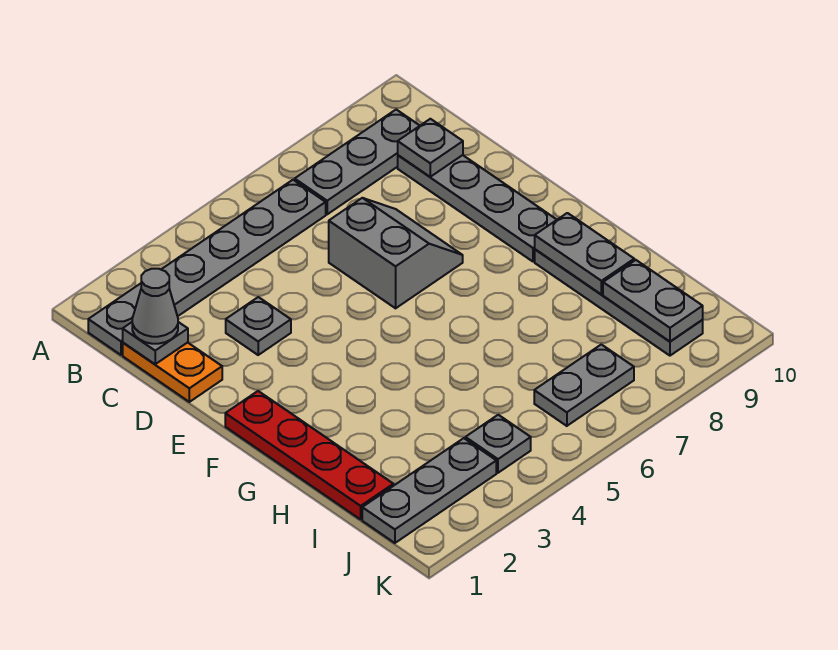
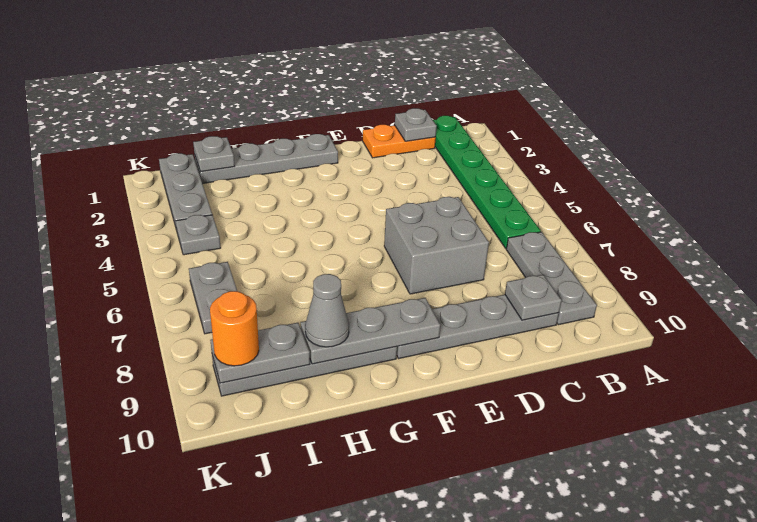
grey plate B1:B6 level 1 -> green plate B1:B6 level 1
grey cone C1 level 3 -> grey cone H9 level 3
grey plate D3 level 1 -> grey plate I1 level 2
grey slope D6:E7 level 1 top 6 -> grey brick D6:E7 level 1
red plate F1:I1 level 1 -> grey plate F1:I1 level 1
grey plate G9:H9 level 2 -> grey plate F9:H9 level 2
none -> orange round brick J9 level 3

